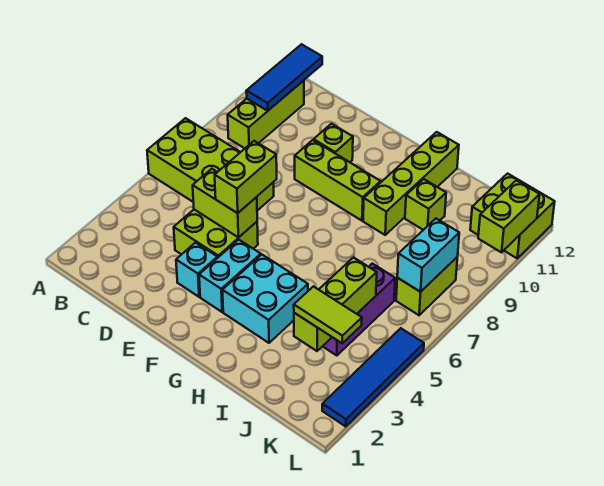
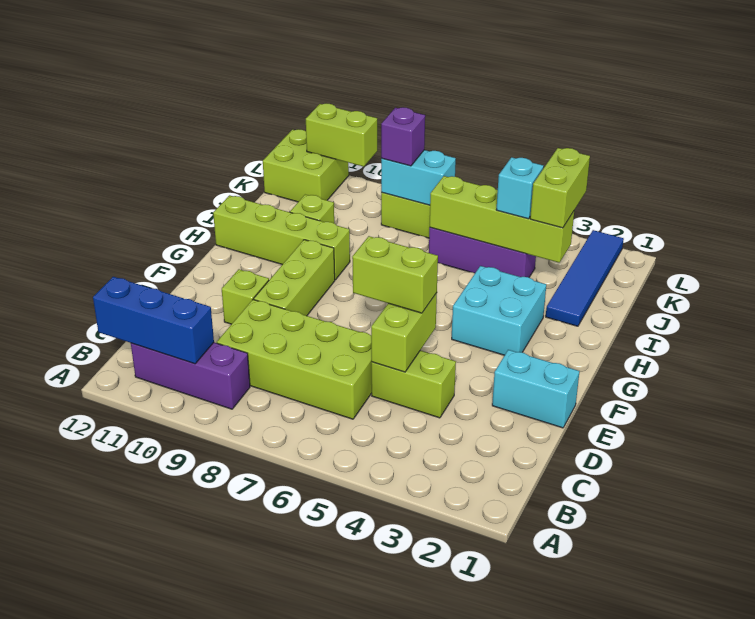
lime brick A6:D7 level 1 -> lime brick C6:D9 level 1
lime brick B9:B11 level 1 -> purple brick B9:B11 level 1
blue tile B10:B12 level 2 -> blue brick B10:B12 level 2
lime brick D4:E5 level 1 -> lime brick D4:D5 level 1
cyan brick E3 level 1 -> cyan brick J4 level 3
cyan brick F3:F4 level 1 -> cyan brick E1:E2 level 1
lime brick J3:J5 level 2 -> lime brick J3:J6 level 2
lime tile J3:K3 level 3 -> lime brick J3:K3 level 3
none -> purple brick K8 level 3
blue tile L2:L5 level 1 -> blue tile I2:L2 level 1

